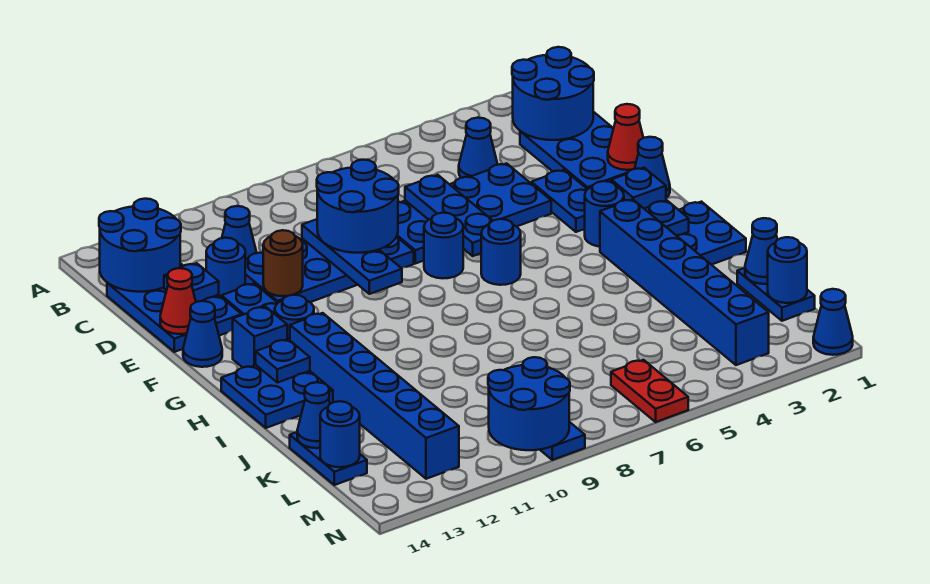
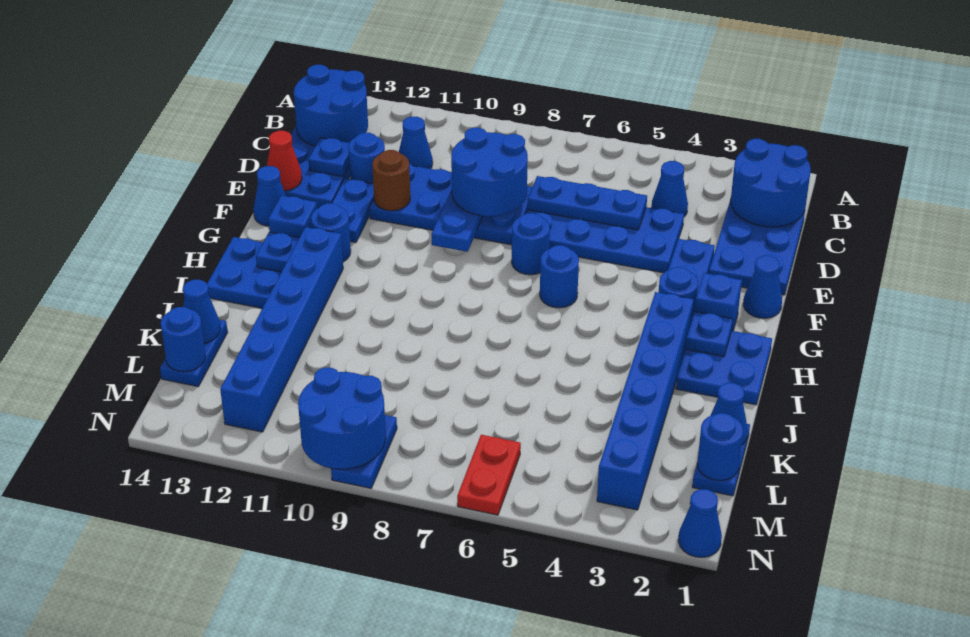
blue plate D6:F6 level 2 -> blue plate D5:D7 level 2
red cone E1 level 2 -> none

